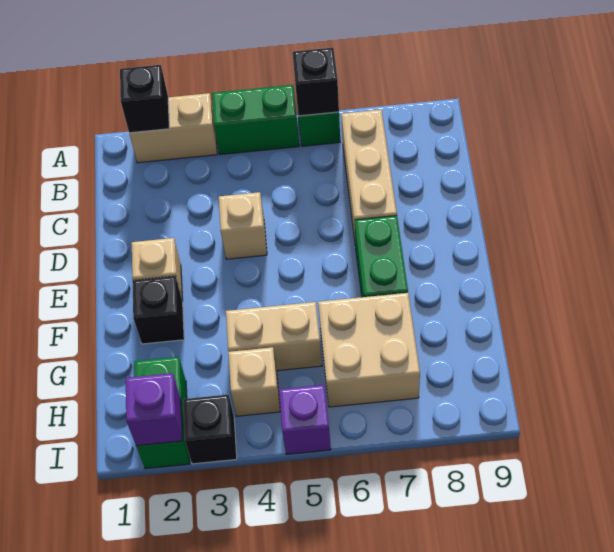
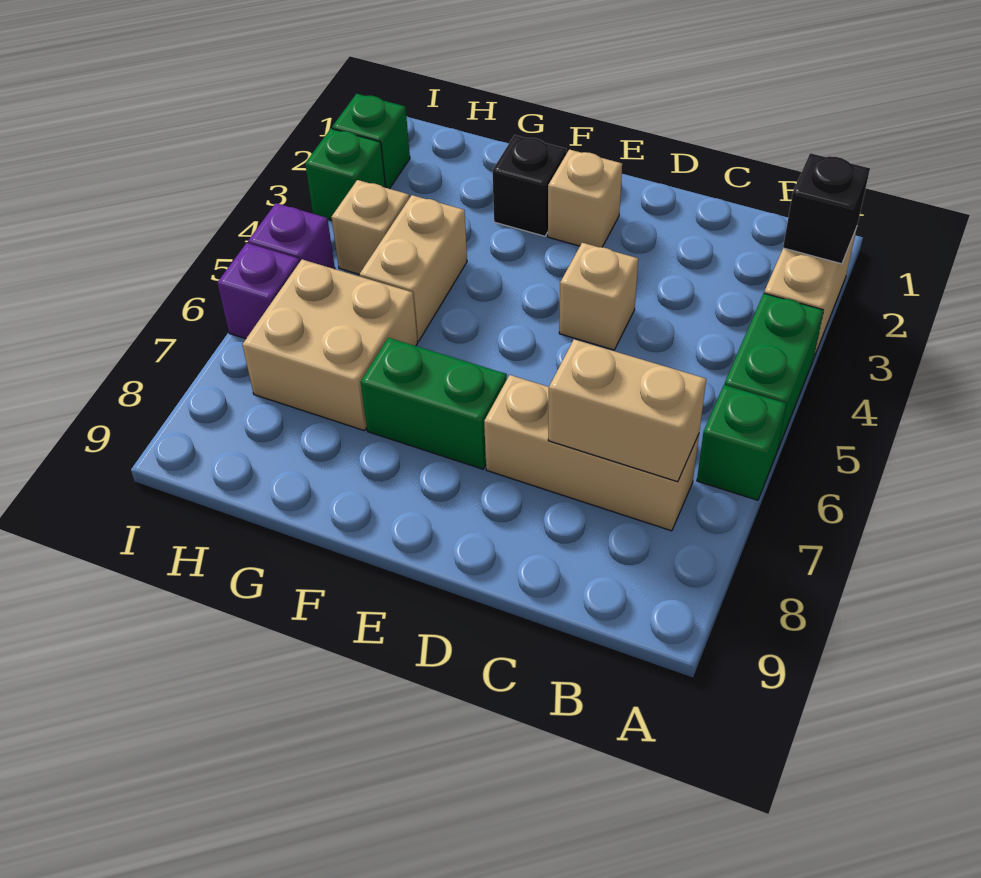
black brick A6 level 2 -> none
none -> tan brick B7:C7 level 2
green brick H2:I2 level 1 -> green brick I2 level 1
purple brick I2 level 2 -> purple brick I6 level 1
black brick I3 level 1 -> green brick I3 level 1

